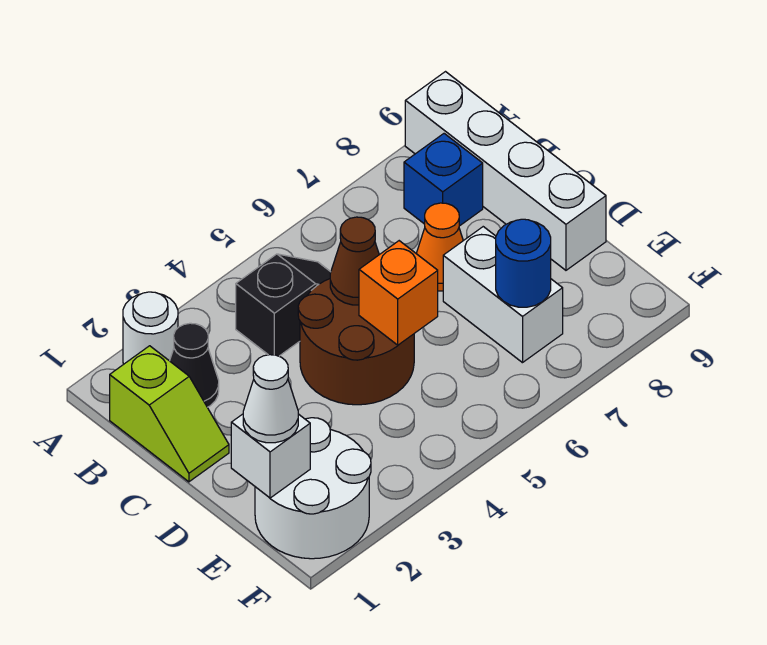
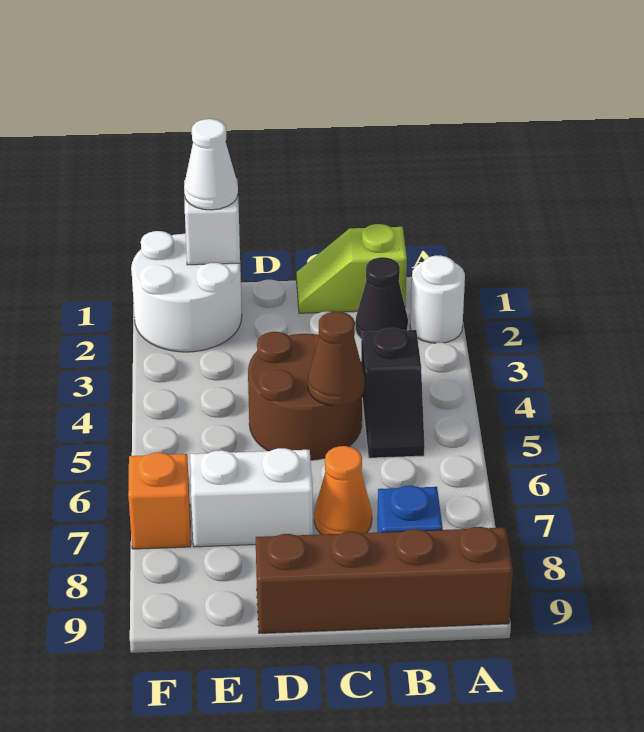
white brick A9:D9 level 1 -> brown brick A9:D9 level 1
orange brick D5 level 2 -> orange brick F7 level 1
blue round brick E7 level 2 -> none

